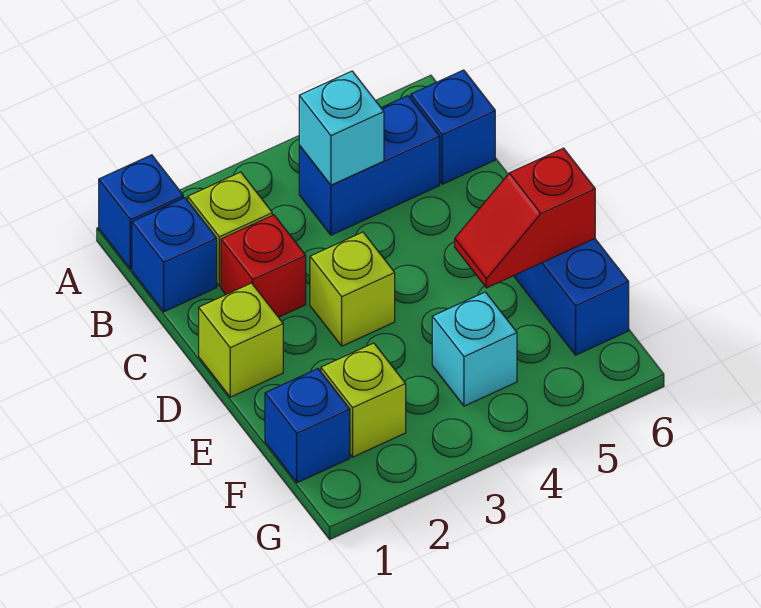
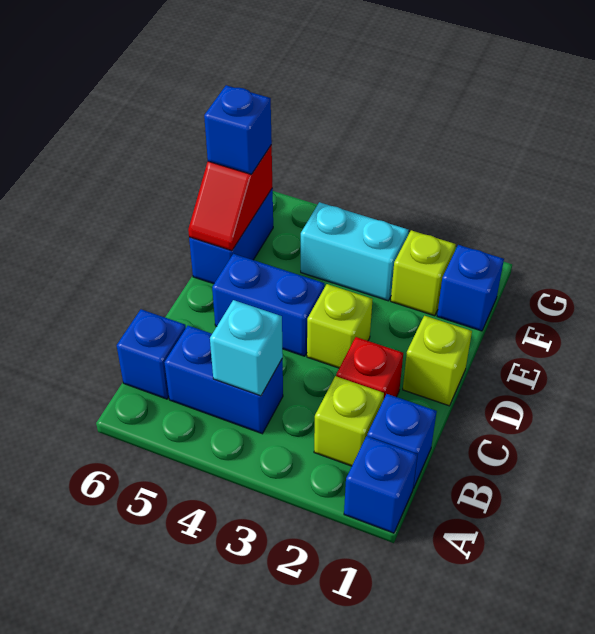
none -> blue brick D4:D5 level 1
red slope E5:E6 level 2 top 6 -> red slope E6:F6 level 2 top F
cyan brick F4 level 1 -> cyan brick F3:F4 level 1
none -> blue brick F6 level 3

